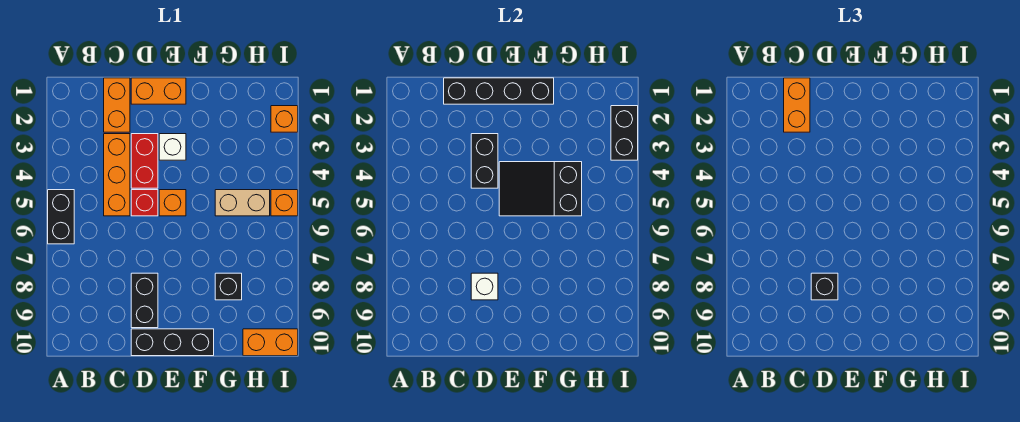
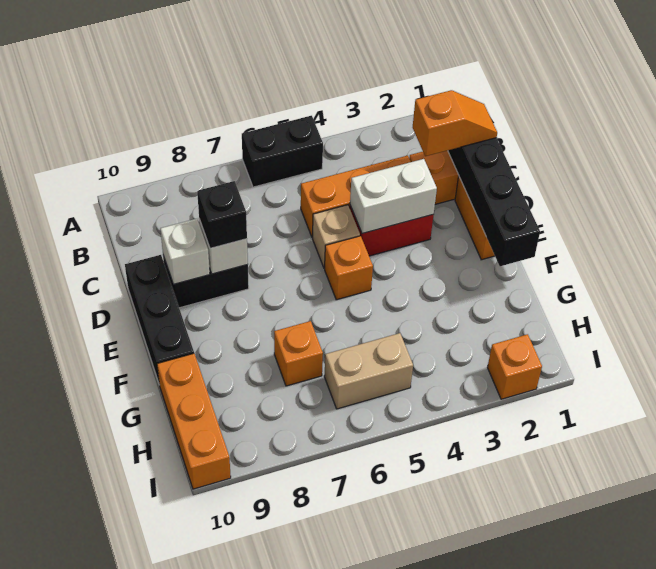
orange brick C1:C2 level 3 -> orange slope C1:C2 level 3 top 2
black brick D3:D4 level 2 -> white brick D3:D4 level 2
red brick D5 level 1 -> tan brick D5 level 1
white brick E3 level 1 -> white brick D9 level 2
black slope E4:G5 level 2 top G -> none
tan brick G5:H5 level 1 -> tan brick H5:H6 level 1
black brick G8 level 1 -> none
orange brick H10:I10 level 1 -> orange brick G10:I10 level 1
black brick I2:I3 level 2 -> none
orange brick I5 level 1 -> orange brick G7 level 1

